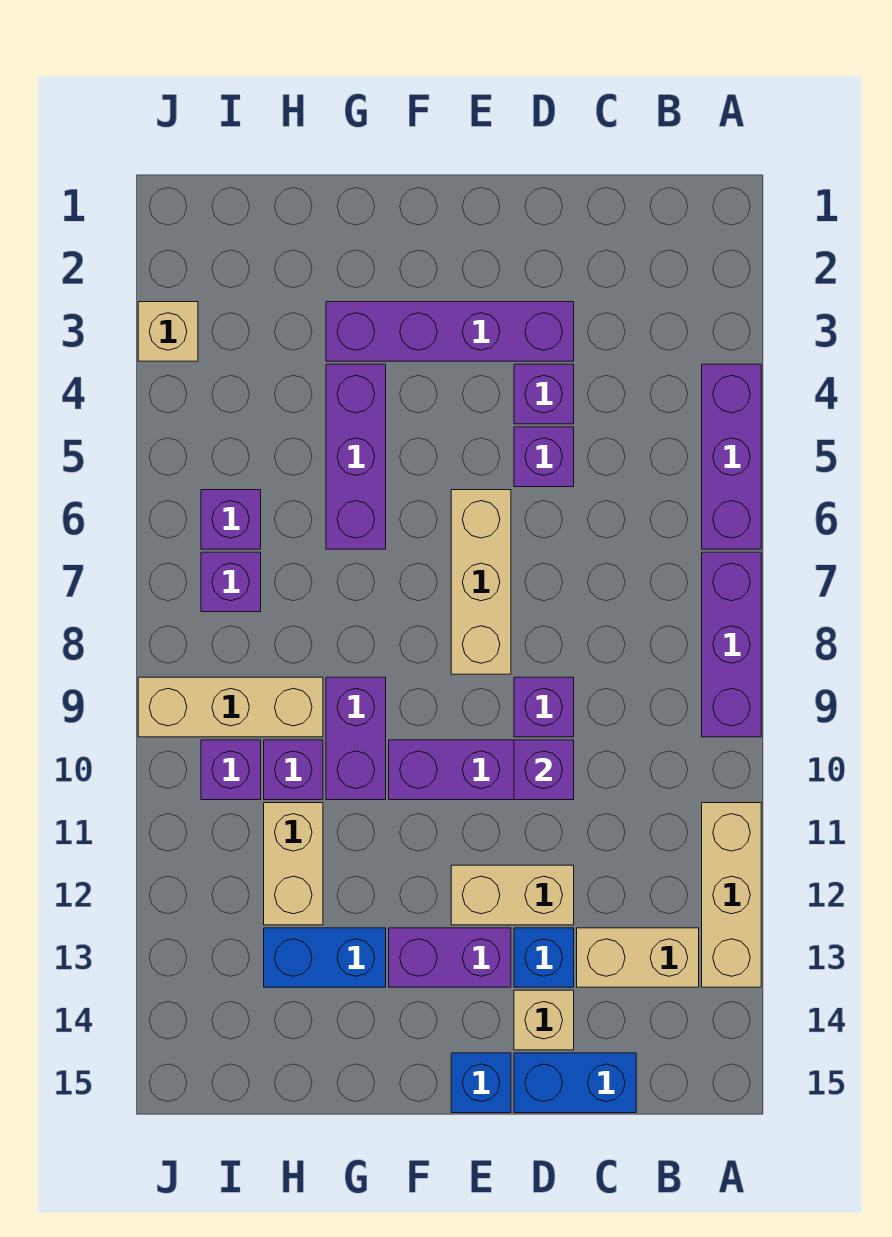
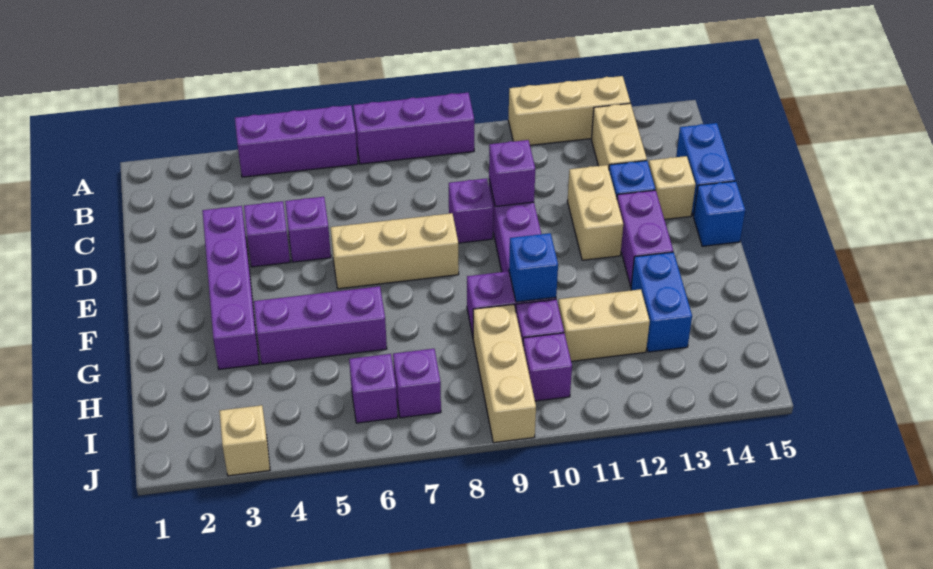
none -> blue brick G10 level 2

